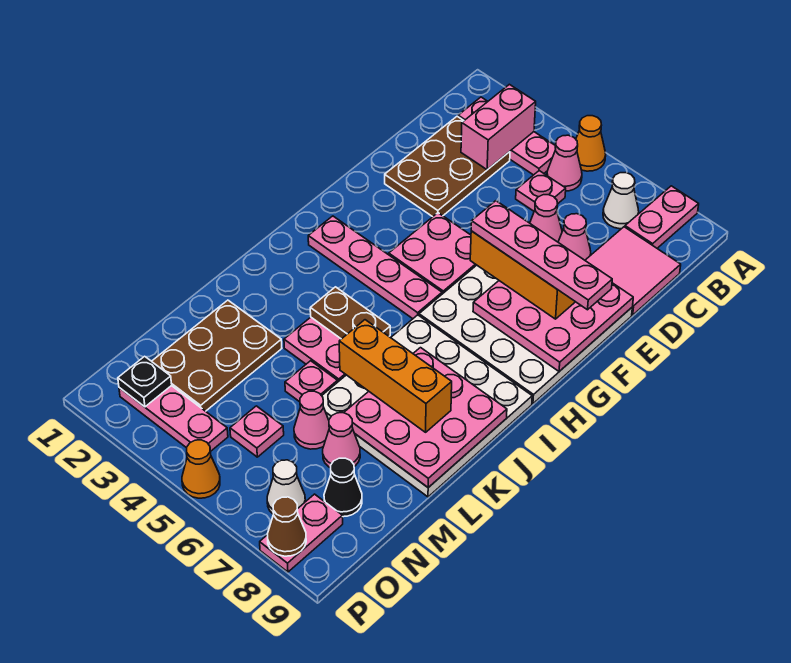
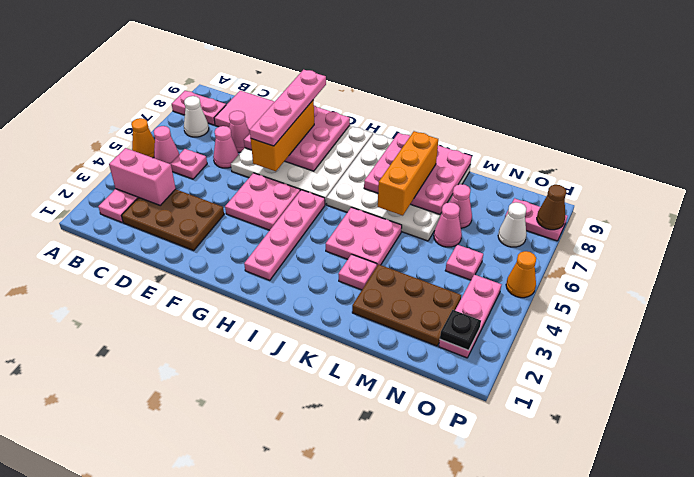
brown plate J4:J5 level 2 -> none
pink plate L5 level 1 -> pink plate K3 level 1
black cone N8 level 1 -> none

